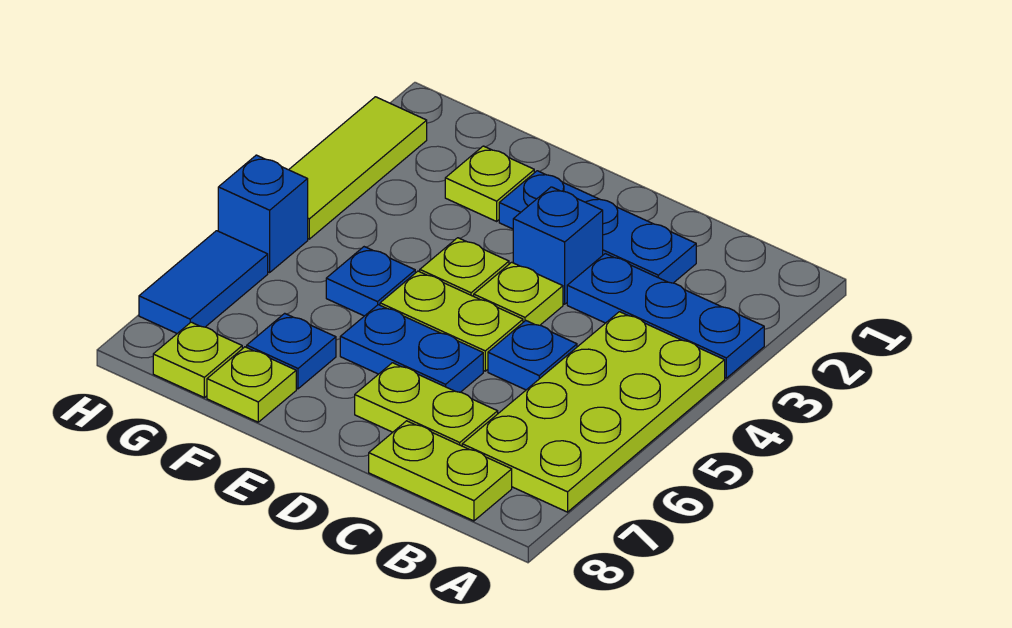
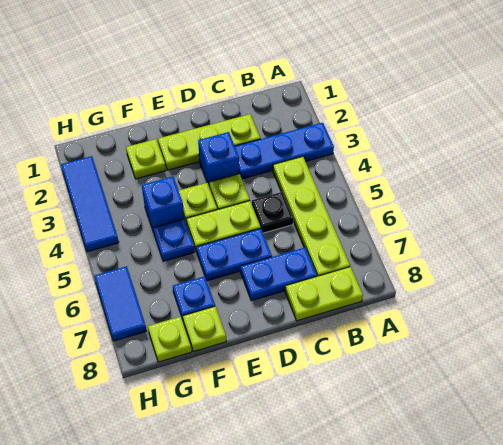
lime plate A4:B7 level 1 -> lime plate B4:B7 level 1
blue plate C2:E2 level 1 -> lime plate C2:E2 level 1
blue plate C5 level 1 -> black plate C5 level 1
lime plate C7:D7 level 1 -> blue plate C7:D7 level 1
lime tile H2:H4 level 1 -> blue tile H2:H4 level 1
blue brick H5 level 1 -> blue brick F4 level 1

